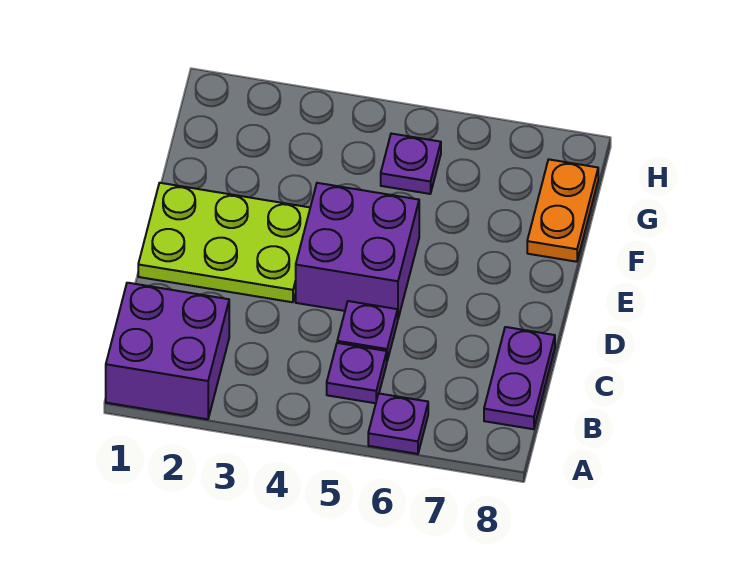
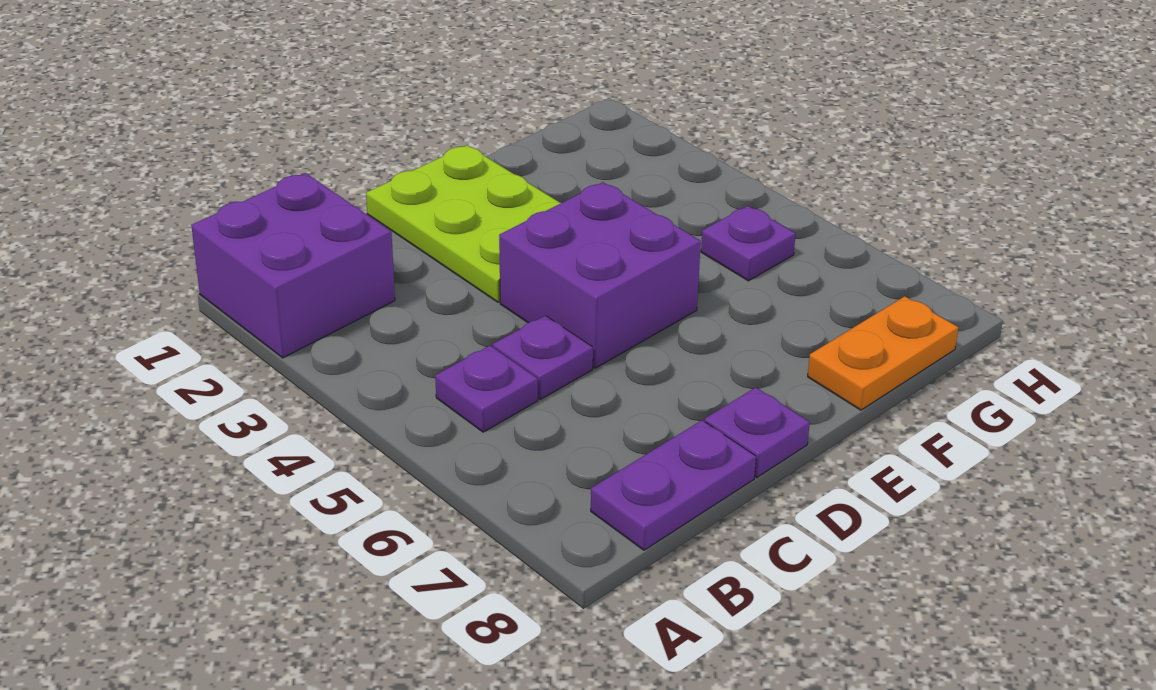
purple plate A6 level 1 -> purple plate D8 level 1

